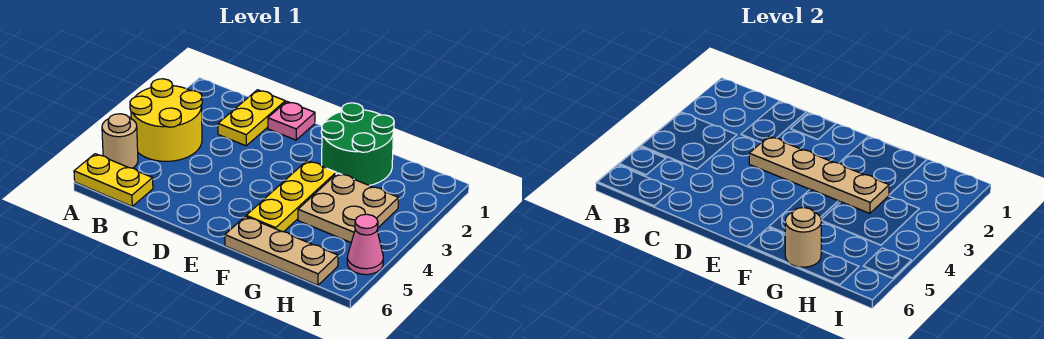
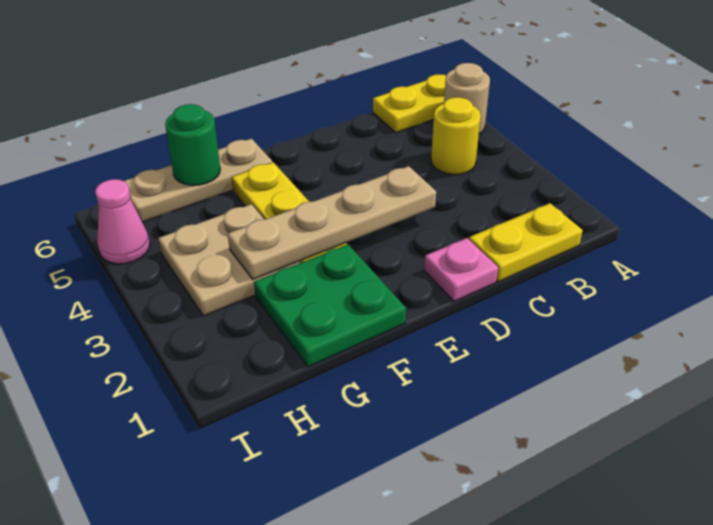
yellow round brick A3:B4 level 1 -> yellow round brick B4 level 1
yellow plate C1:C2 level 1 -> yellow plate B1:C1 level 1
green round brick F1:G2 level 1 -> green plate F1:G2 level 1
tan round brick G6 level 2 -> green round brick G6 level 2

